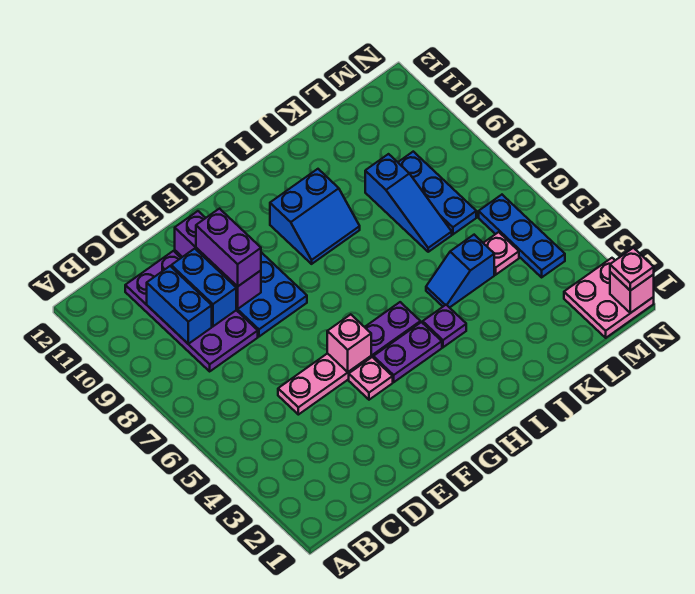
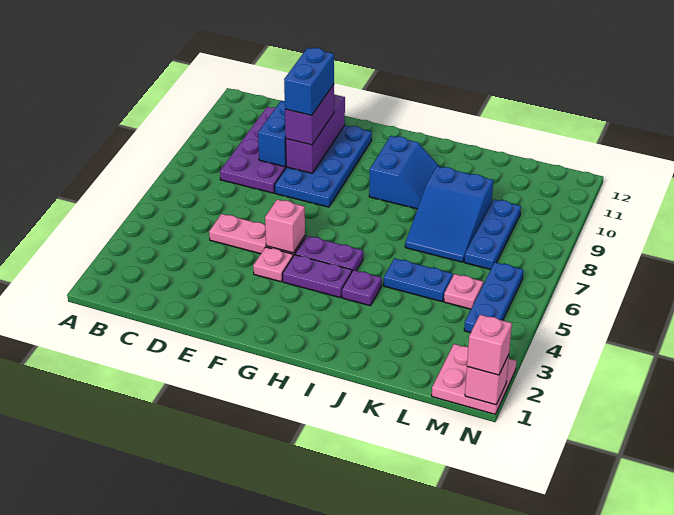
blue brick C9:C10 level 2 -> blue brick E9:E10 level 4
blue slope H9:I10 level 1 top 10 -> blue slope H9:I10 level 1 top H
blue slope J5:K5 level 1 top K -> blue plate J5:K5 level 1
blue slope K7:K9 level 1 top 9 -> blue slope J7:K9 level 1 top 9
pink plate N1 level 3 -> pink brick N1 level 3

